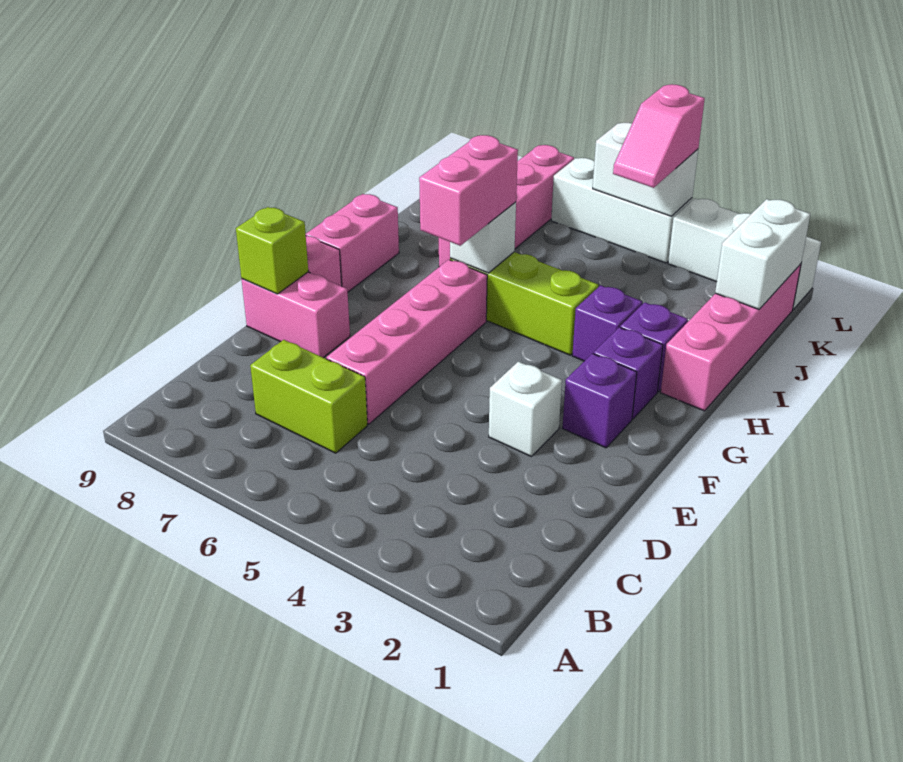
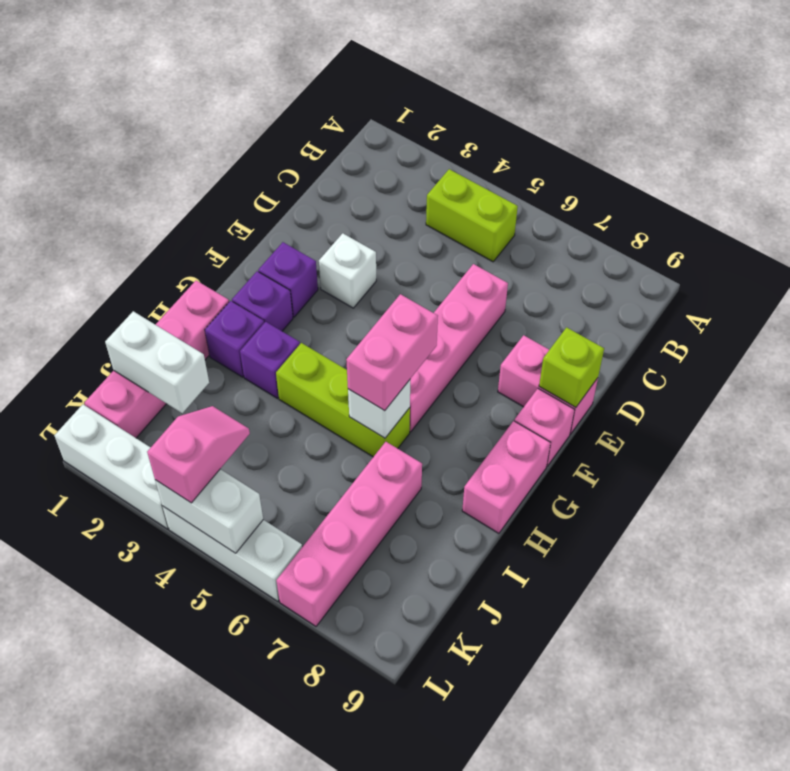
lime brick C6:C7 level 1 -> lime brick B4:B5 level 1
white brick J1:K1 level 2 -> white brick J1:J2 level 2

